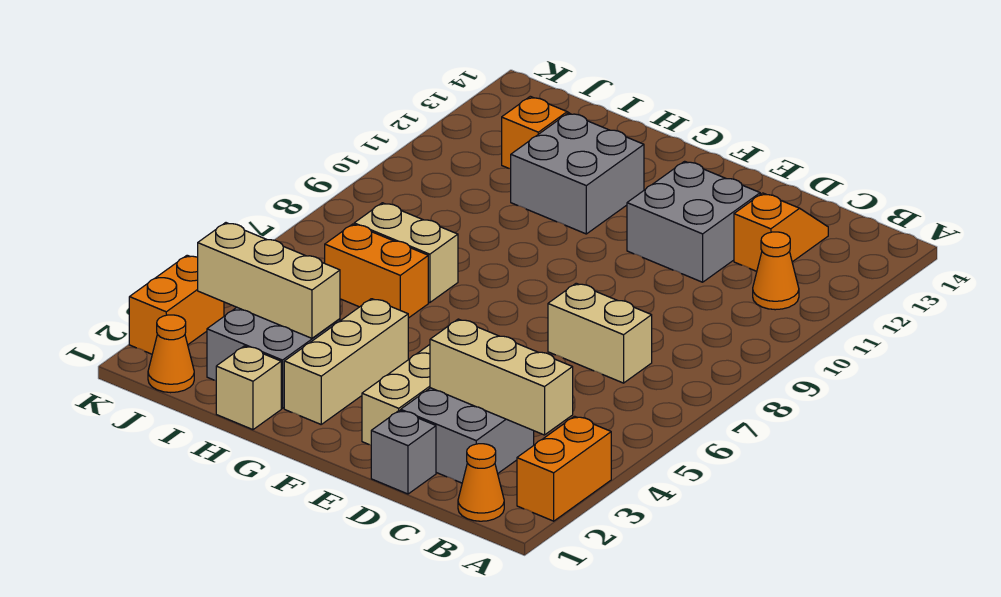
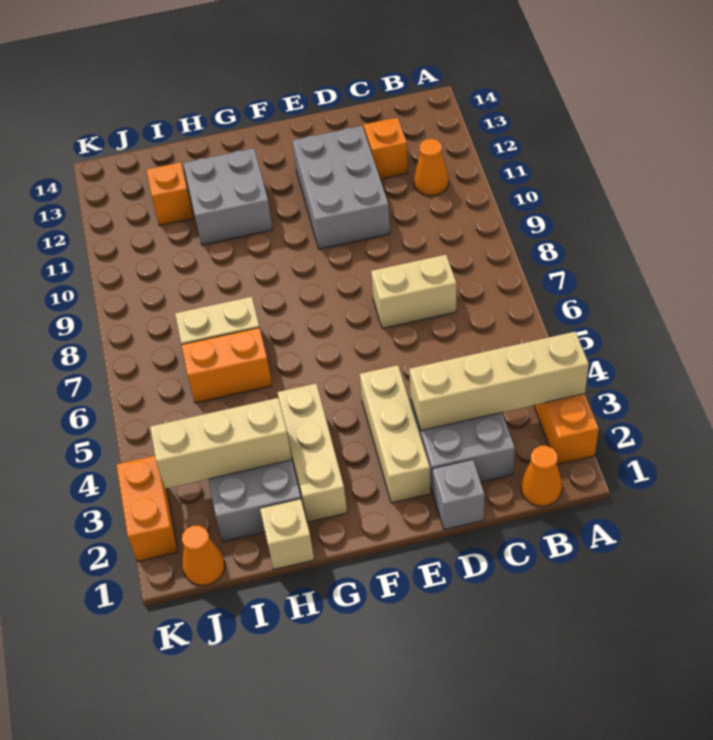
tan brick B3:D3 level 2 -> tan brick A3:D3 level 2
grey brick D11:E12 level 1 -> grey brick D10:E12 level 1

